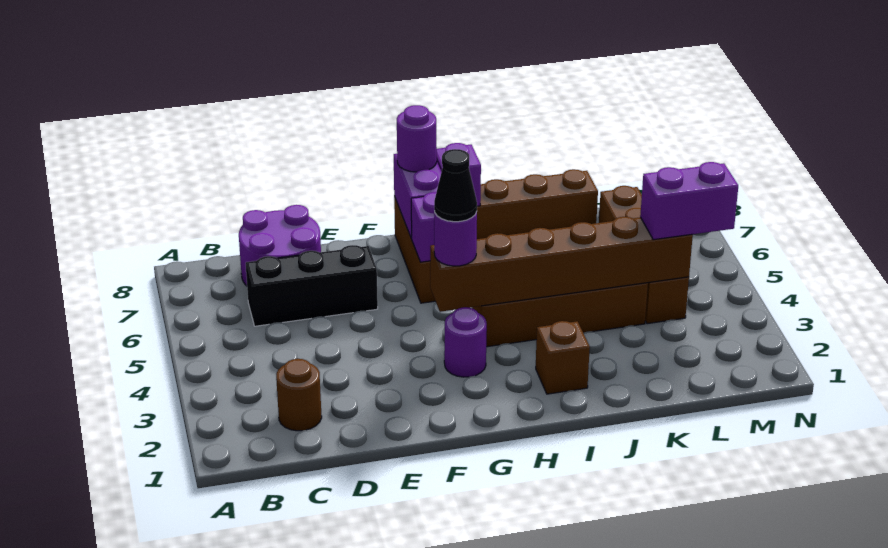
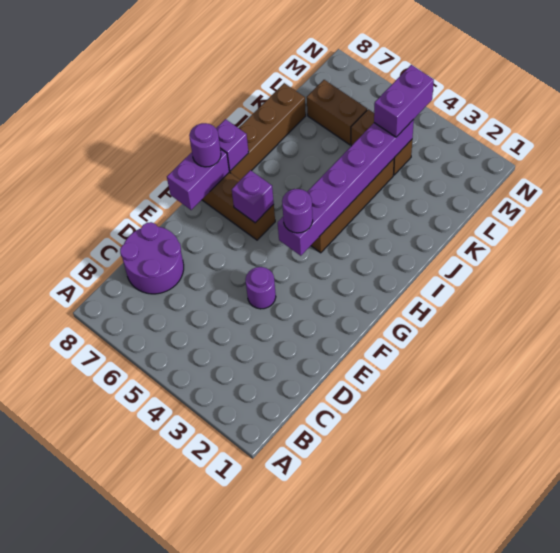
brown round brick C2 level 1 -> none
black brick C6:E6 level 1 -> none
purple round brick G3 level 1 -> purple round brick E4 level 1
brown brick G4:L4 level 2 -> purple brick G4:L4 level 2
black cone G4 level 4 -> none
purple brick G7:G8 level 2 -> purple brick F8:G8 level 2
brown brick I2 level 1 -> none

